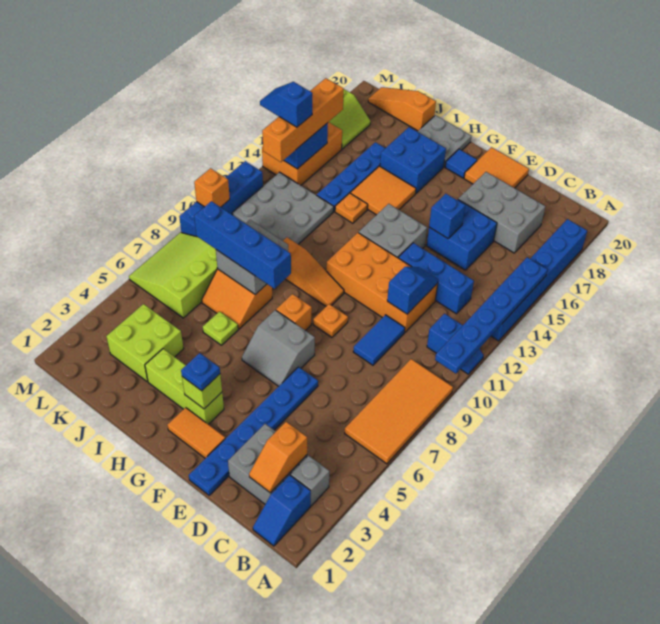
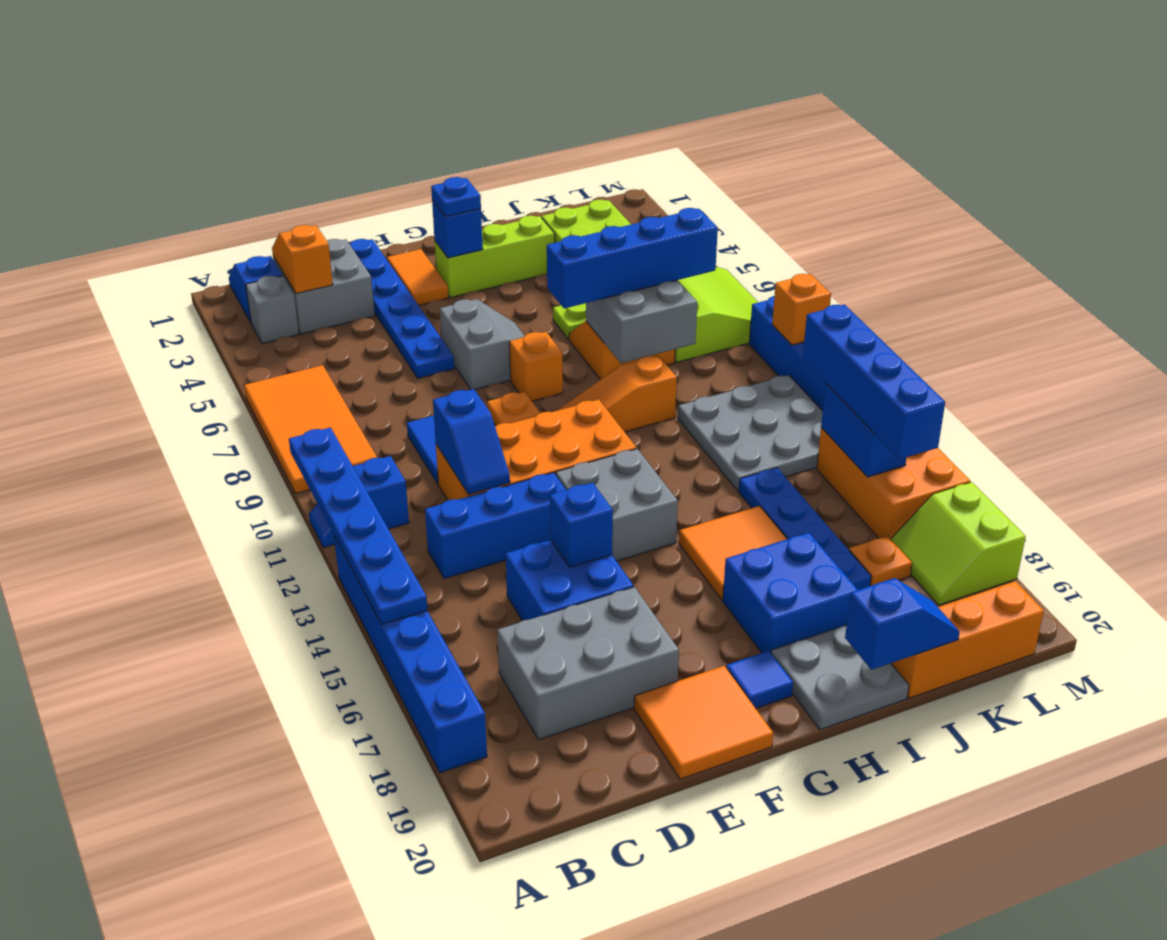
orange tile F2:G2 level 1 -> orange tile F2:F3 level 1
grey slope F6:G7 level 1 top 7 -> grey slope F6:G7 level 1 top F
lime brick G3 level 2 -> blue brick G3 level 2
orange plate I14 level 1 -> orange plate K17 level 1
orange slope J20:L20 level 1 top J -> orange brick J20:L20 level 1
orange brick L13:L16 level 3 -> blue brick L13:L16 level 3
blue slope L14:M14 level 4 top L -> blue slope I20:J20 level 2 top I

